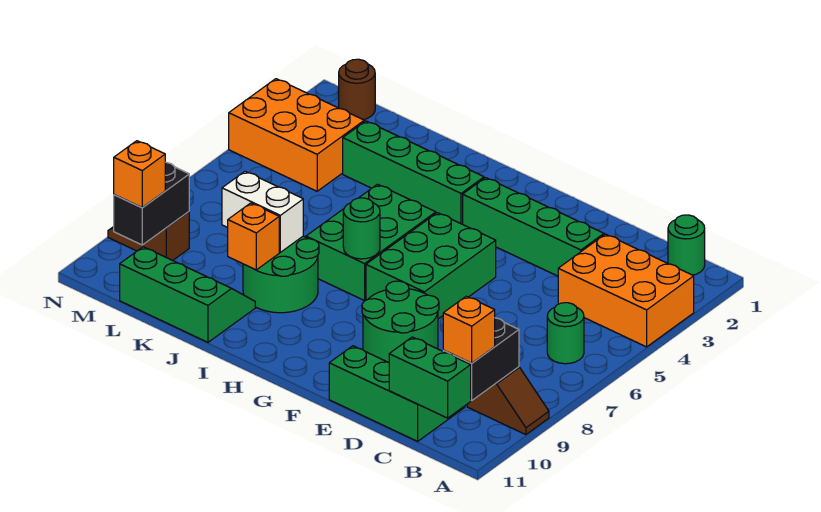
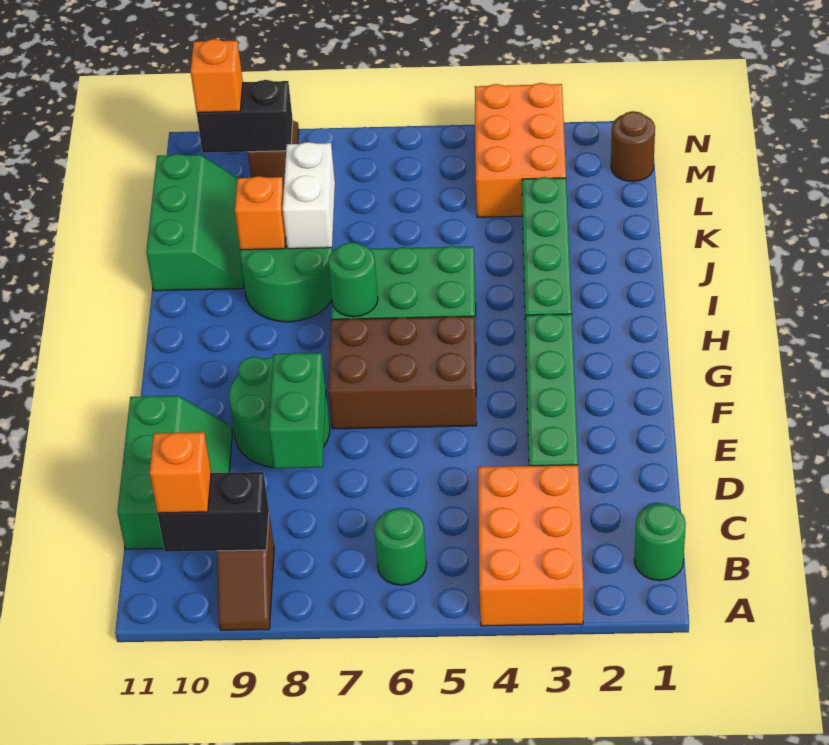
green brick B11:C11 level 2 -> green brick D8:E8 level 2
green brick F5:G7 level 1 -> brown brick F5:G7 level 1

